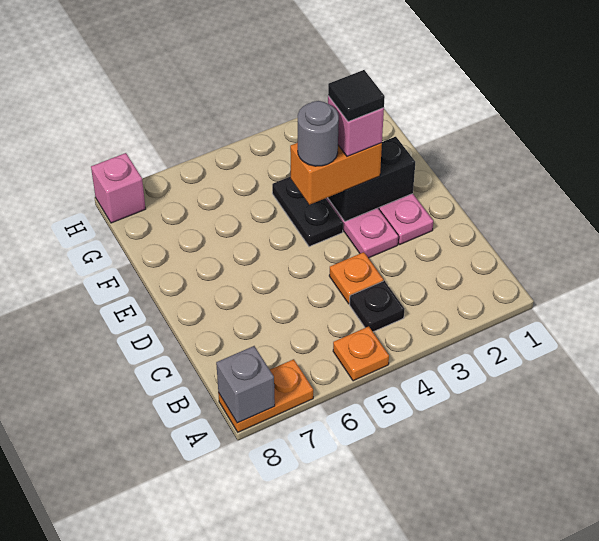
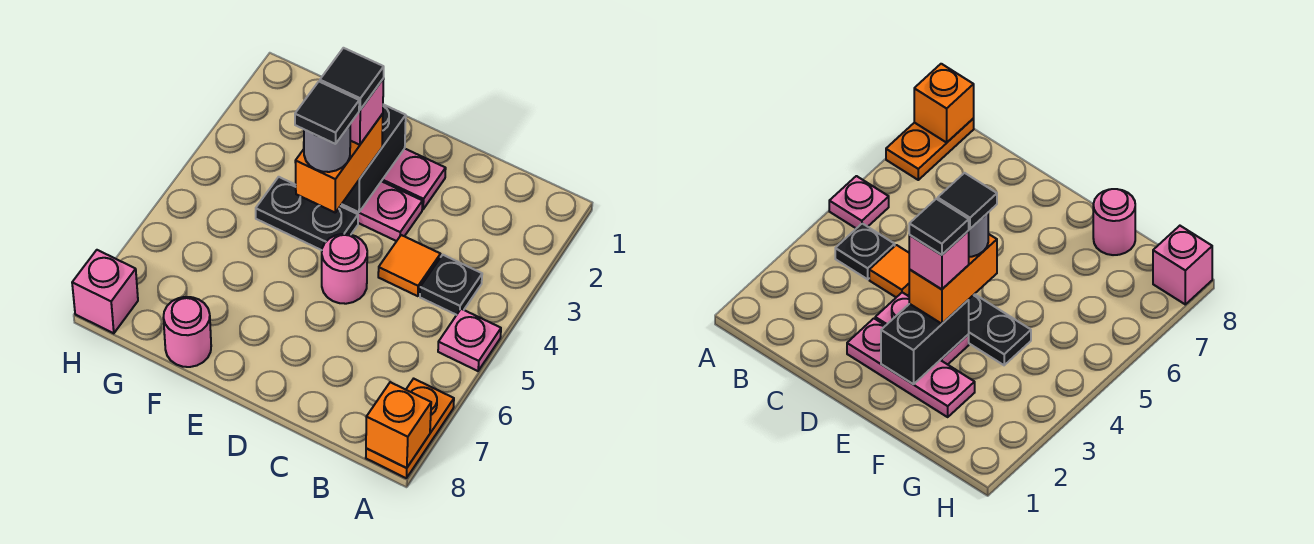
orange plate A5 level 1 -> pink plate A5 level 1
grey brick A8 level 2 -> orange brick A8 level 2
orange plate C4 level 1 -> orange tile C4 level 1
none -> pink round brick D5 level 1
none -> black tile E4 level 5
none -> pink round brick F8 level 1

